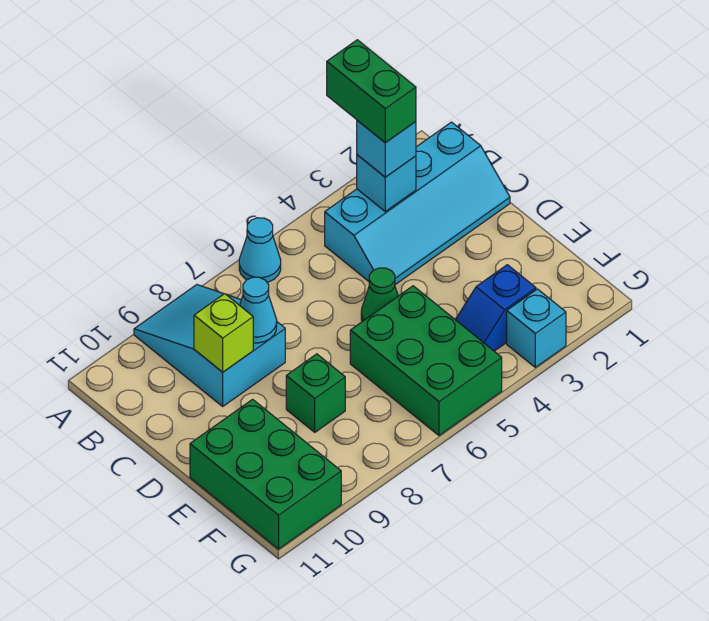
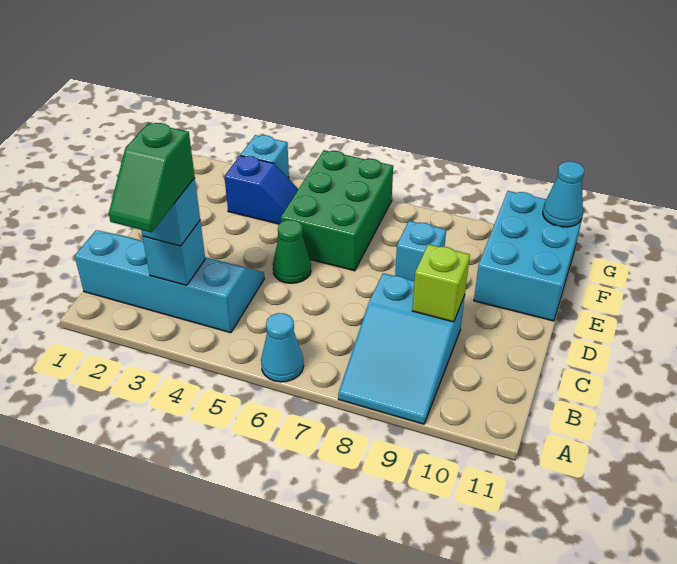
green brick A3:B3 level 4 -> green slope A3:B3 level 4 top B
cyan cone C8 level 2 -> cyan cone G11 level 2
green brick E8 level 1 -> cyan brick E8 level 1
green brick E10:G11 level 1 -> cyan brick E10:G11 level 1

